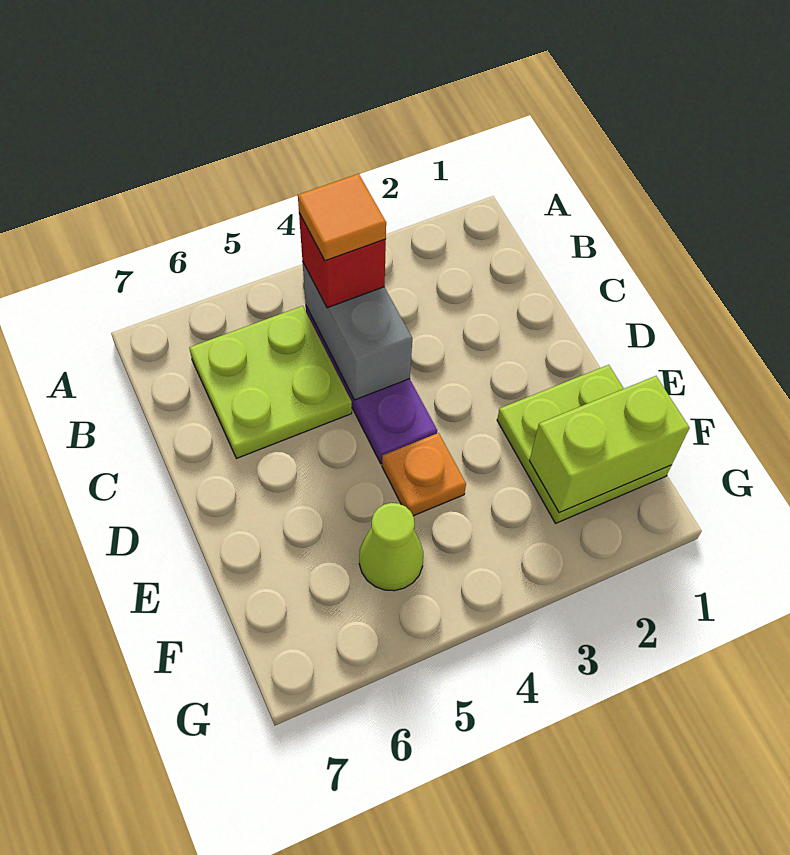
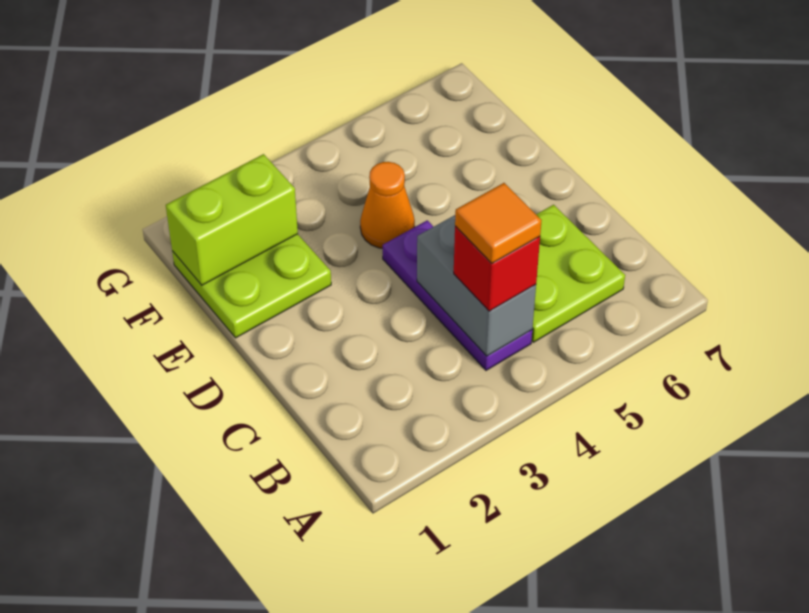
orange plate E4 level 1 -> orange cone E4 level 1
lime cone F5 level 1 -> none

